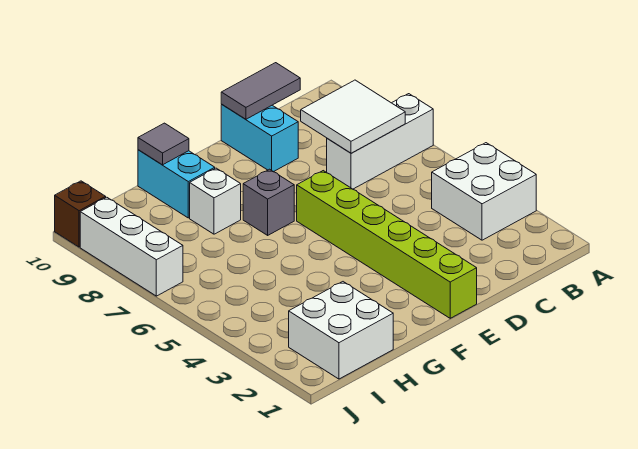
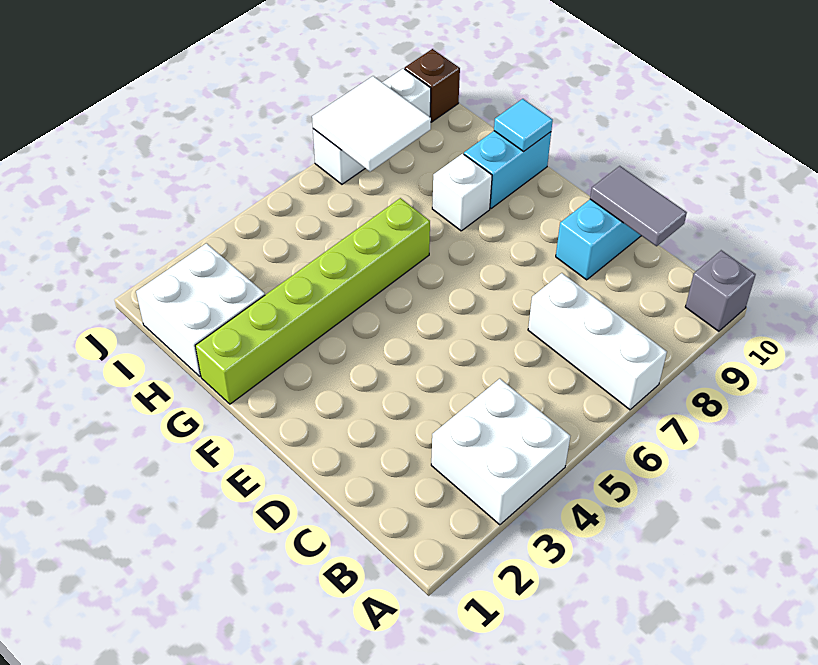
white tile B7:C8 level 2 -> white tile I7:J8 level 2
lime brick E1:E6 level 1 -> lime brick G1:G6 level 1
grey brick F7 level 1 -> grey brick A10 level 1
grey tile G10 level 2 -> cyan tile G10 level 2

